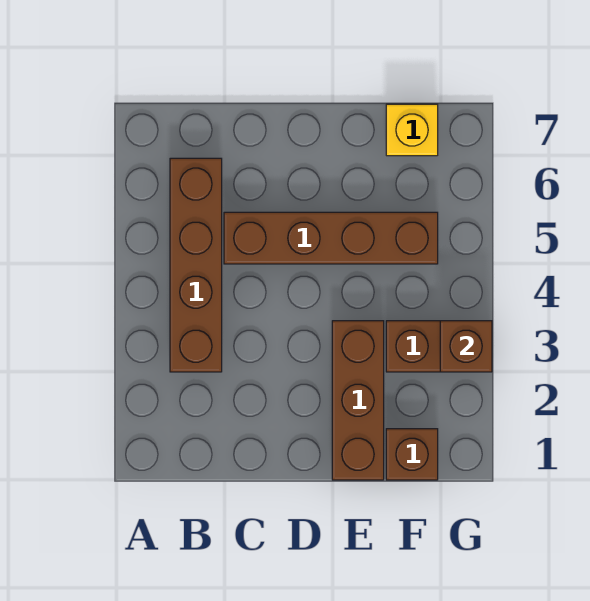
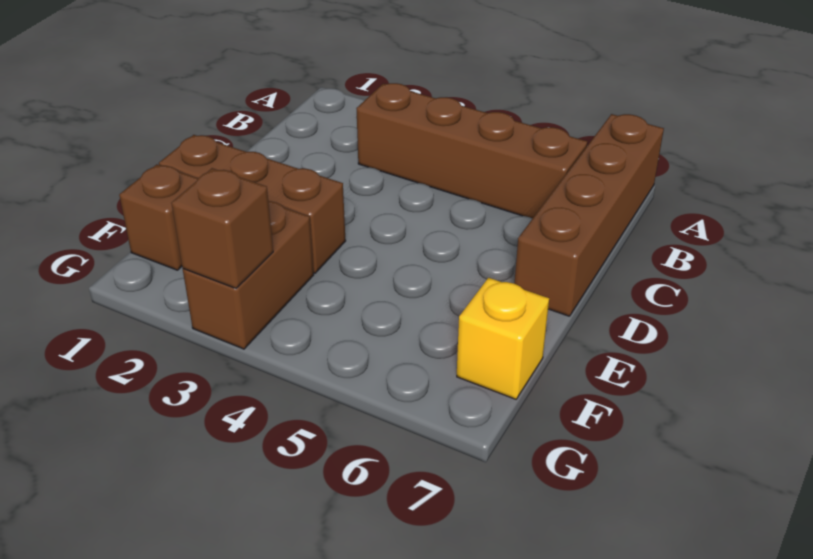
brown brick C5:F5 level 1 -> brown brick A7:D7 level 1

